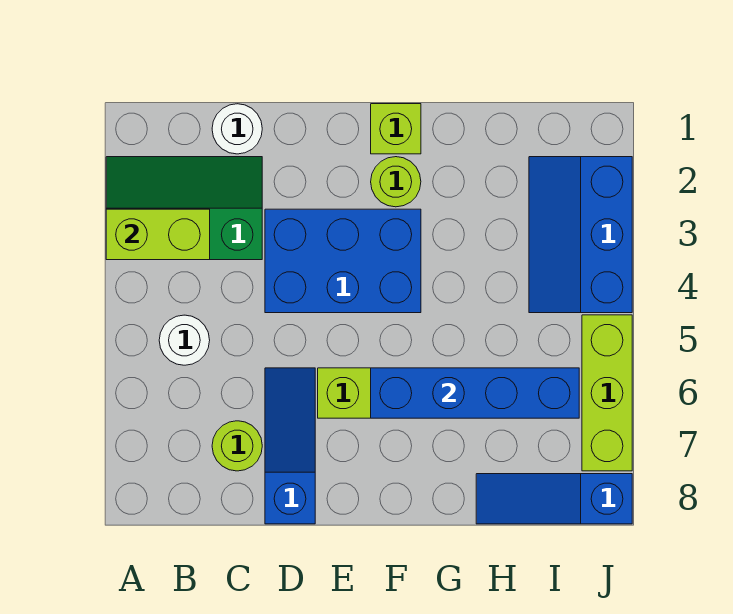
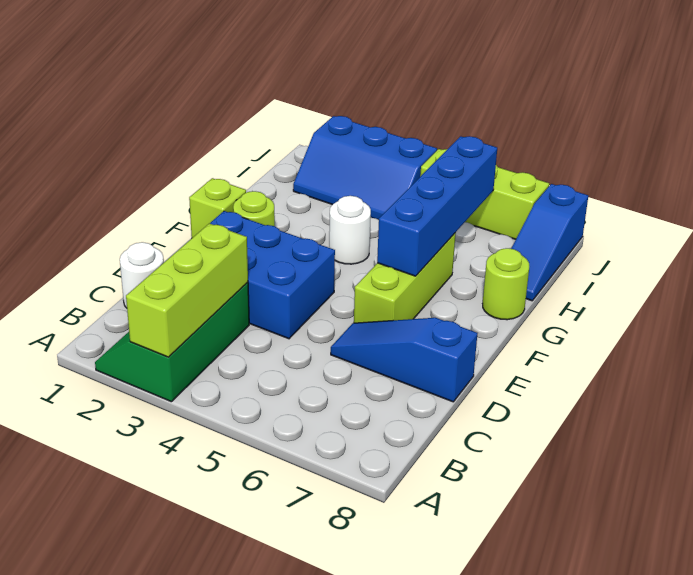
lime brick A3:B3 level 2 -> lime brick A3:C3 level 2
white round brick B5 level 1 -> white round brick G4 level 1
lime round brick C7 level 1 -> lime round brick G8 level 1
blue brick D3:F4 level 1 -> blue brick D2:E4 level 1

